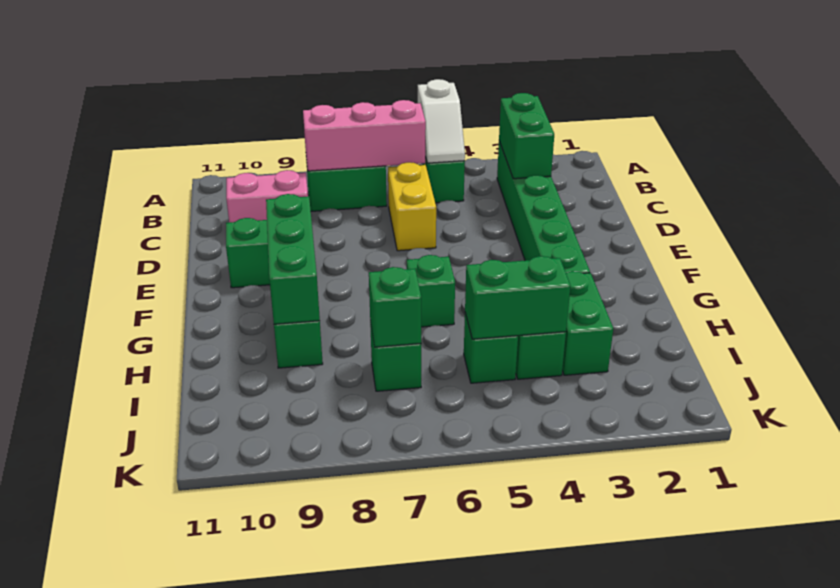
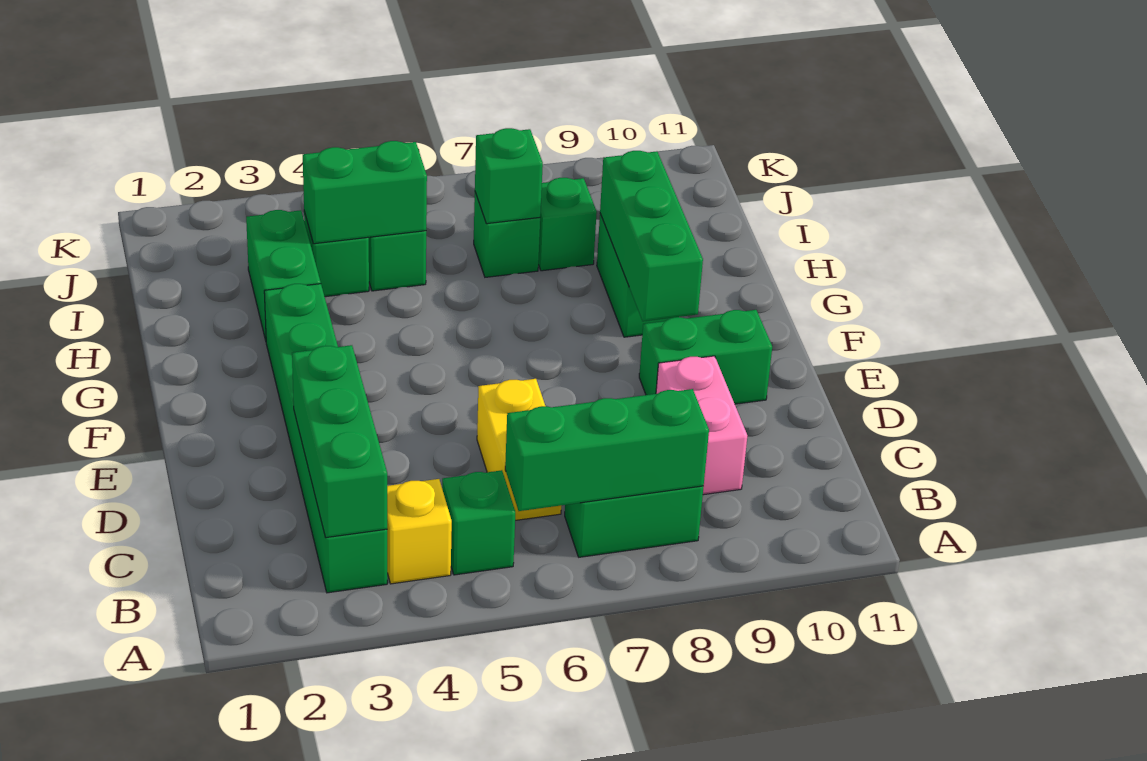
white slope A5:B5 level 2 top A -> none
green brick B3:C3 level 2 -> green brick B3:D3 level 2
none -> yellow brick B4 level 1
pink brick B6:B8 level 2 -> green brick B6:B8 level 2
pink brick C9:C10 level 1 -> pink brick C9:D9 level 1
green brick G6 level 1 -> green brick I8 level 1

